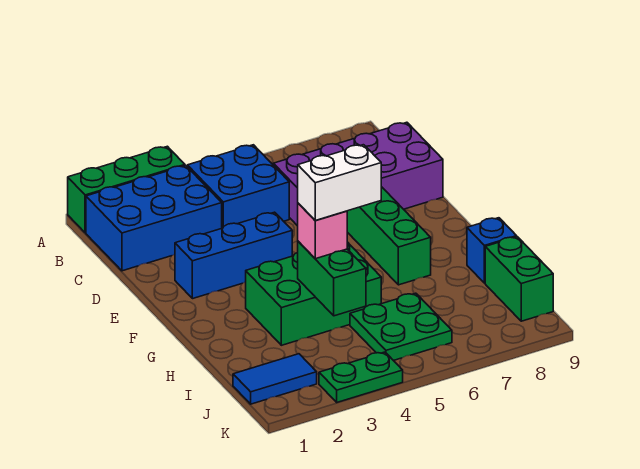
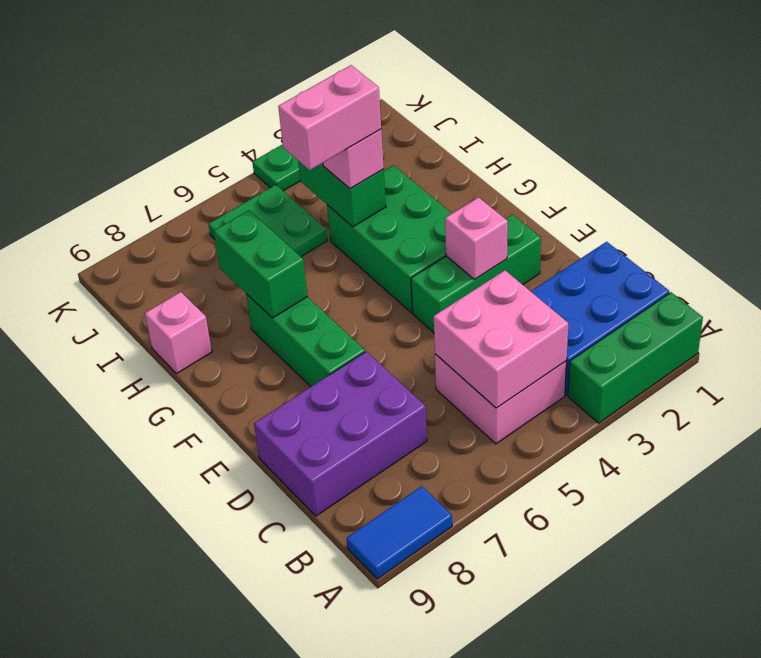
blue brick B4:C5 level 1 -> pink brick B4:C5 level 1
none -> pink brick B4:C5 level 2
purple brick C6:D9 level 1 -> purple brick C7:D9 level 1
blue brick E2:E4 level 1 -> green brick E2:E4 level 1
none -> pink brick E3 level 2
green brick G3:H5 level 1 -> green brick F3:H4 level 1
white brick H4:H5 level 4 -> pink brick H4:H5 level 4
blue brick H9 level 1 -> pink brick H9 level 1
green brick I9:J9 level 1 -> green brick G7:H7 level 2
blue tile J1:J2 level 1 -> blue tile A8:A9 level 1

